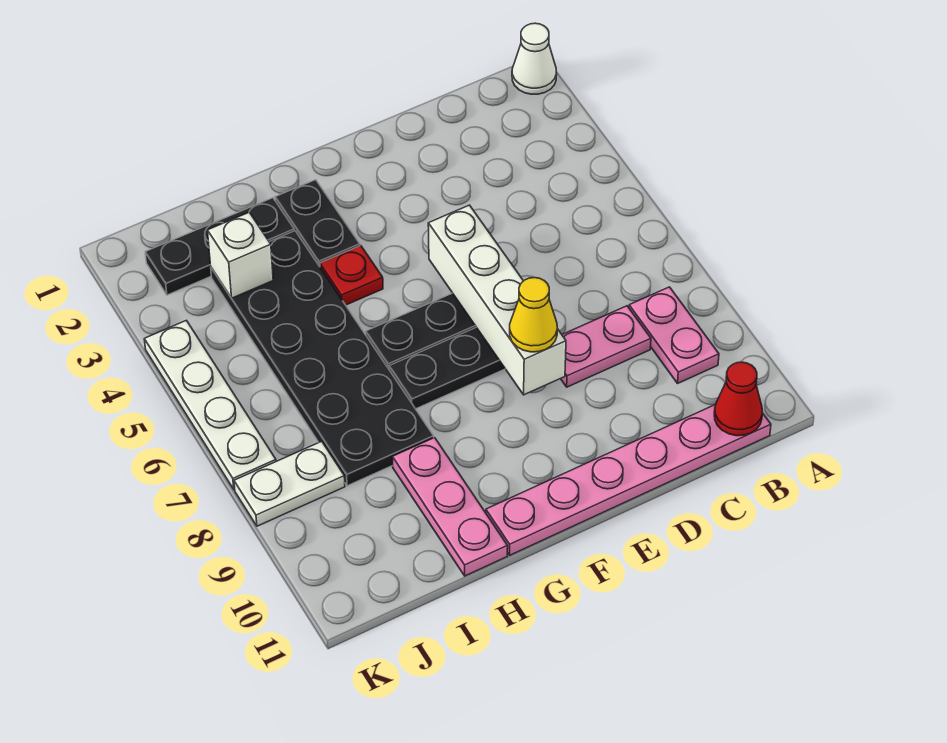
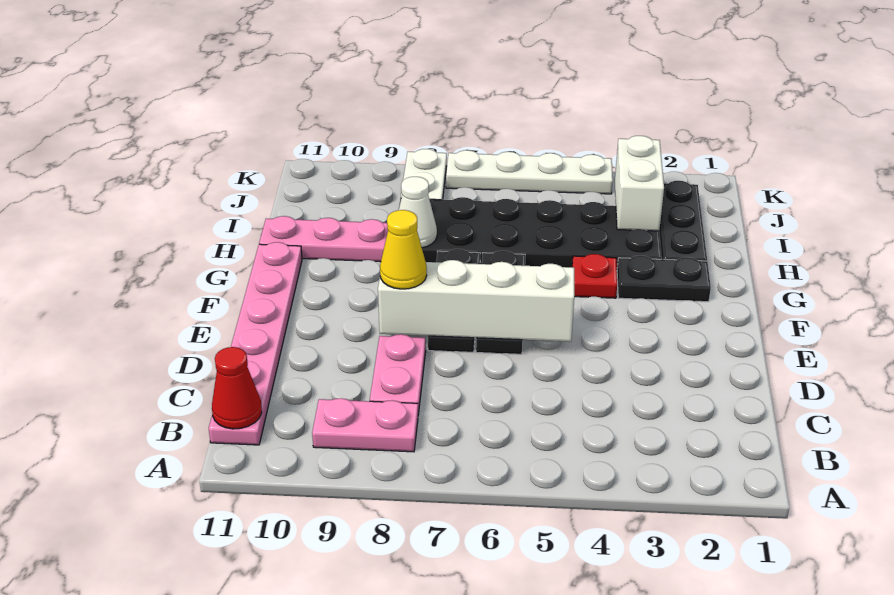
white cone A1 level 1 -> white cone H8 level 2
white brick I3 level 2 -> white brick I3:J3 level 2

